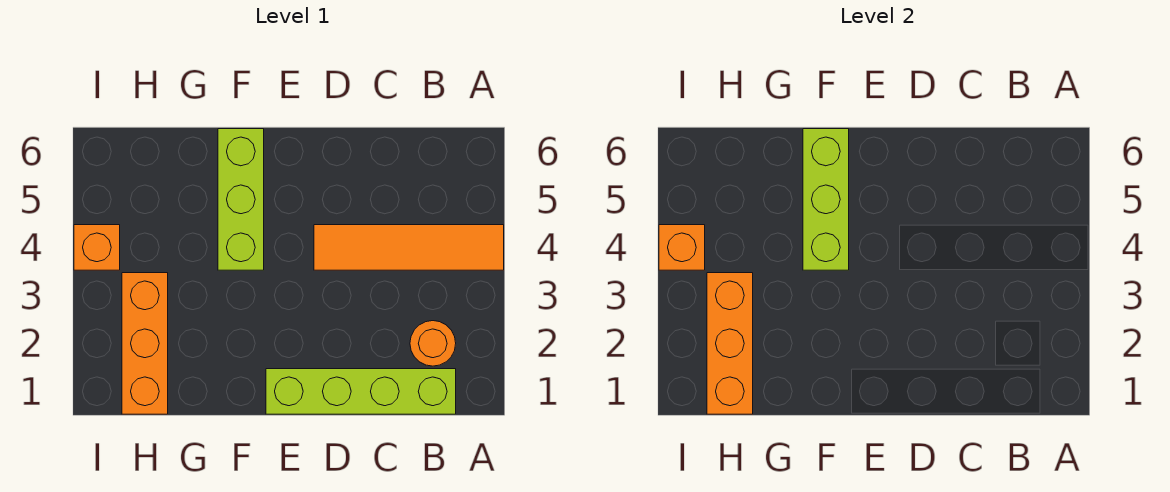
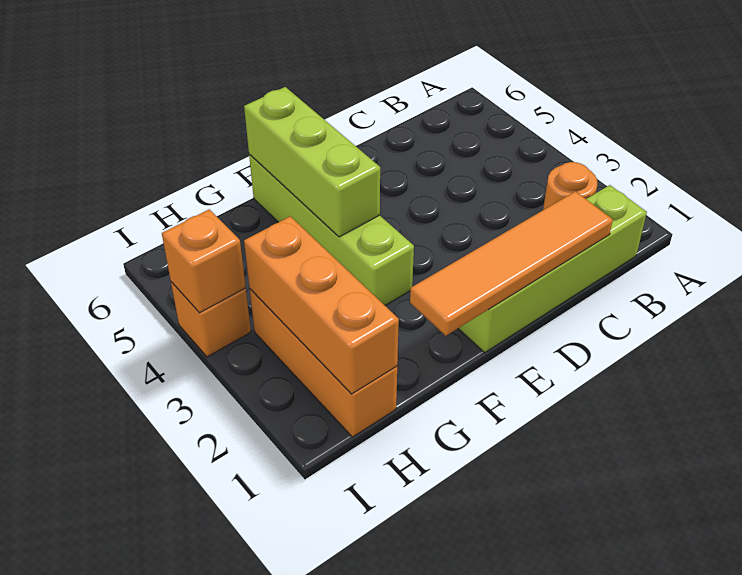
orange tile A4:D4 level 1 -> orange tile C1:F1 level 2
lime brick F4:F6 level 1 -> lime brick F3:F6 level 1

